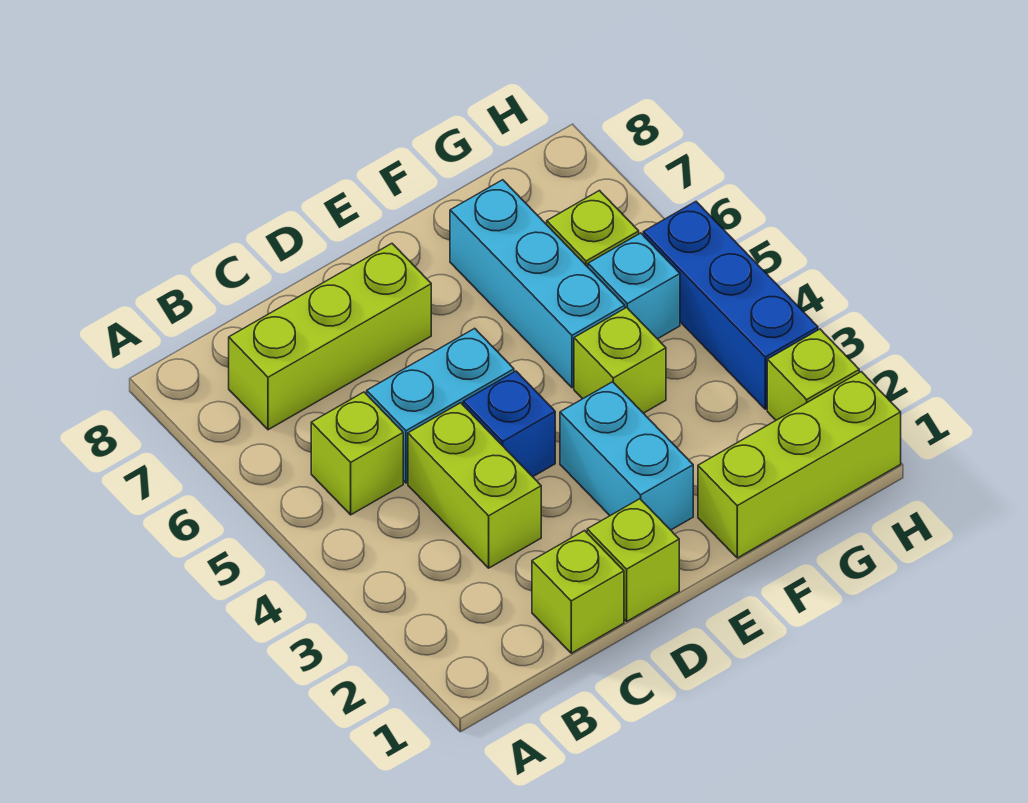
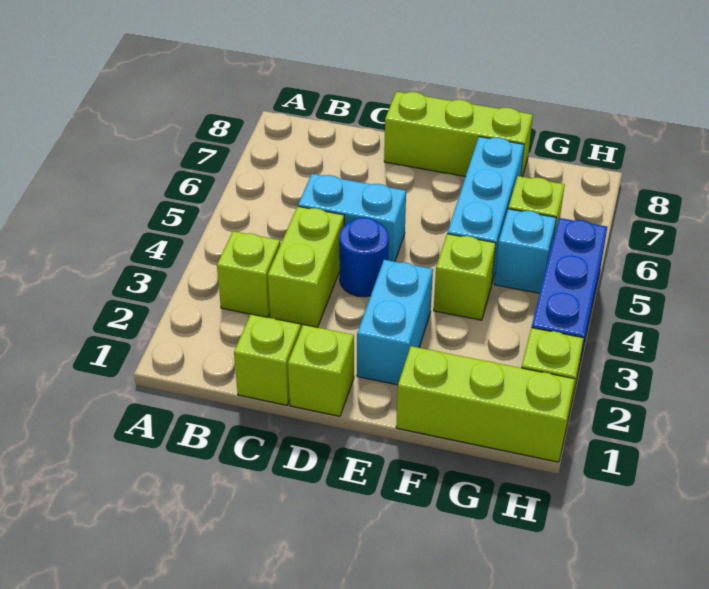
lime brick B5 level 1 -> lime brick B3 level 1
lime brick B7:D7 level 1 -> lime brick D8:F8 level 1
blue brick D4 level 1 -> blue round brick D4 level 1

